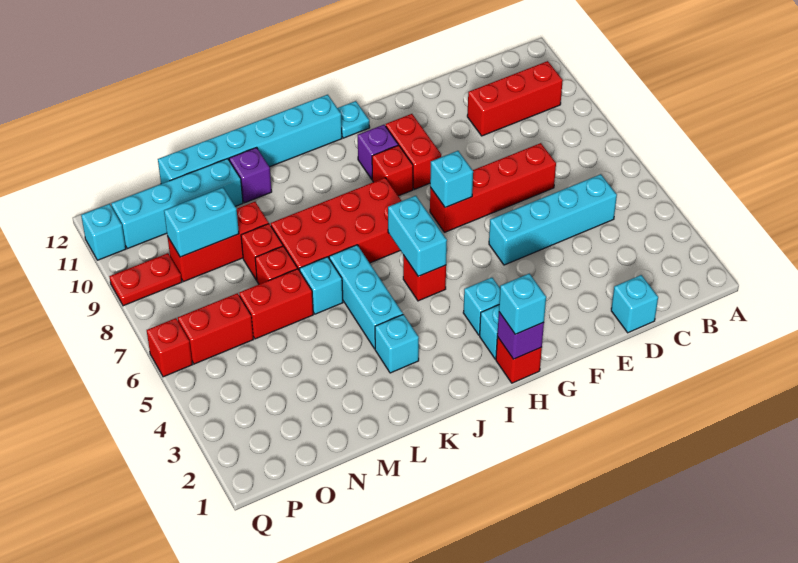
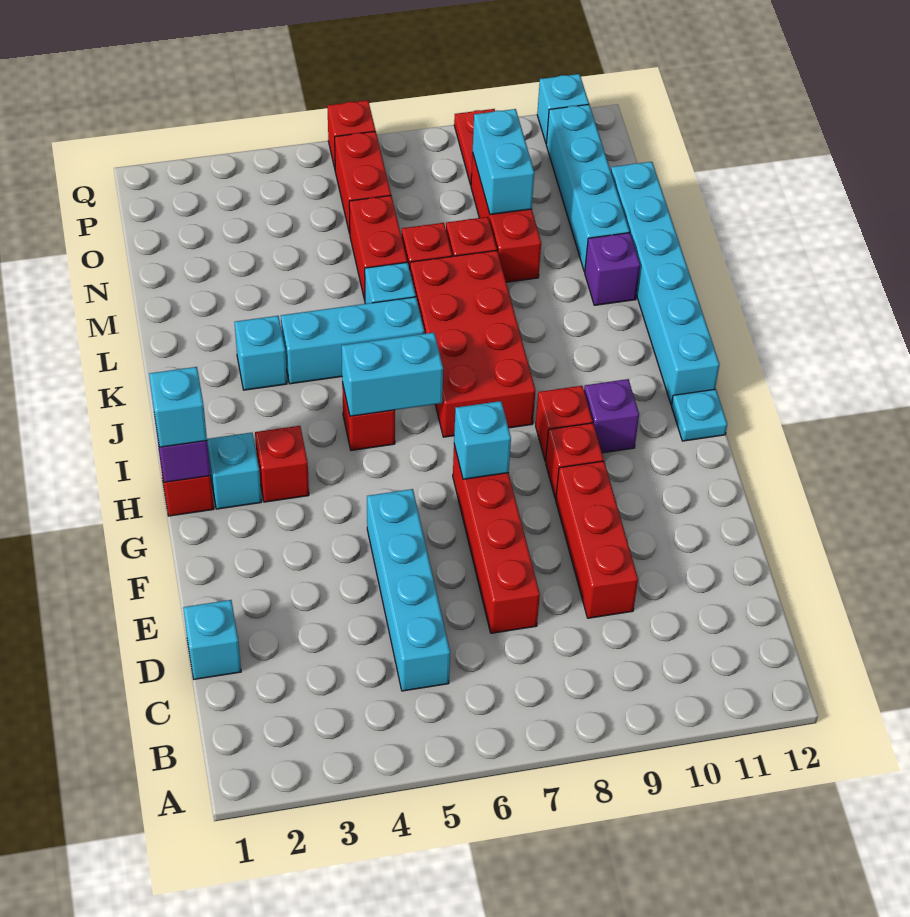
red brick B10:D10 level 1 -> red brick D9:F9 level 1
red brick G9:G10 level 1 -> red brick G9 level 1
cyan brick H3 level 1 -> red brick H3 level 1

